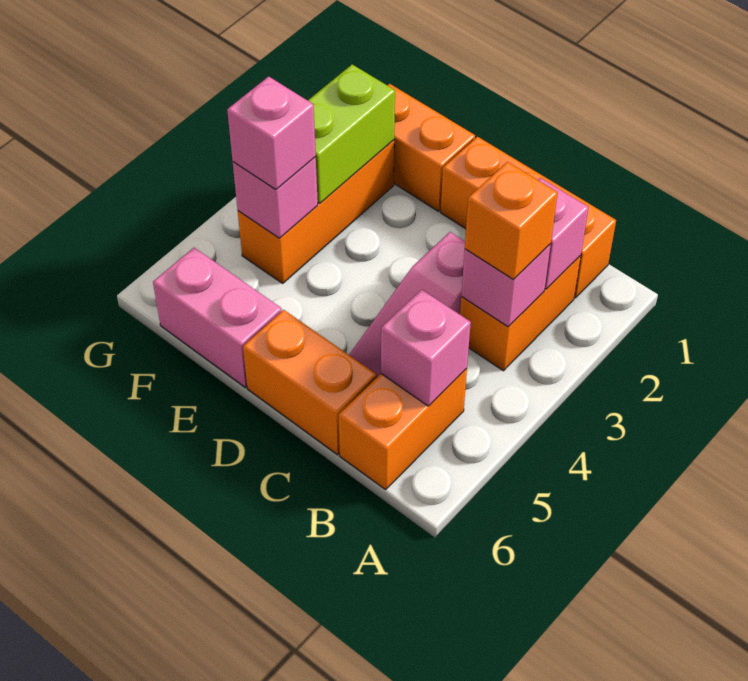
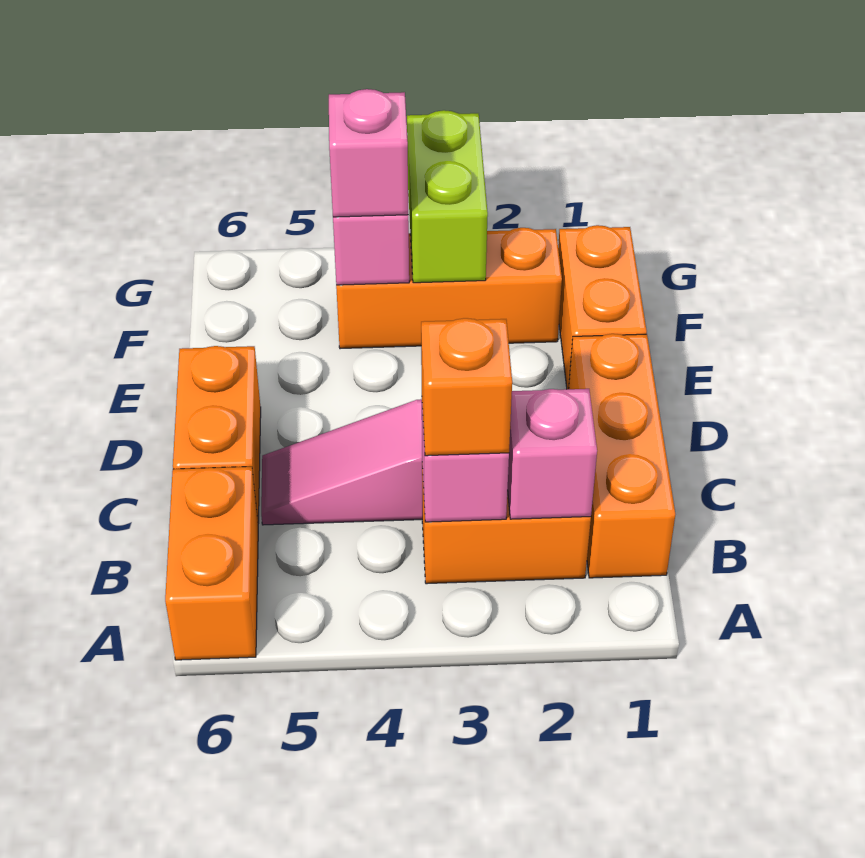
orange brick B5:B6 level 1 -> orange brick A6:B6 level 1
pink brick B5 level 2 -> none
pink brick E6:F6 level 1 -> none
lime brick F2:F3 level 2 -> lime brick F3:G3 level 2

